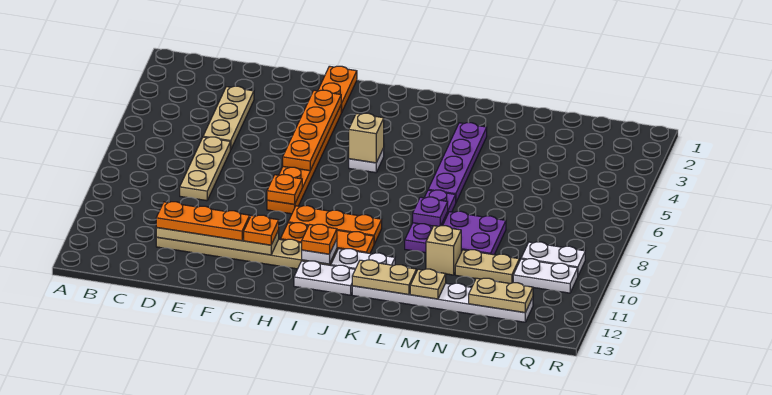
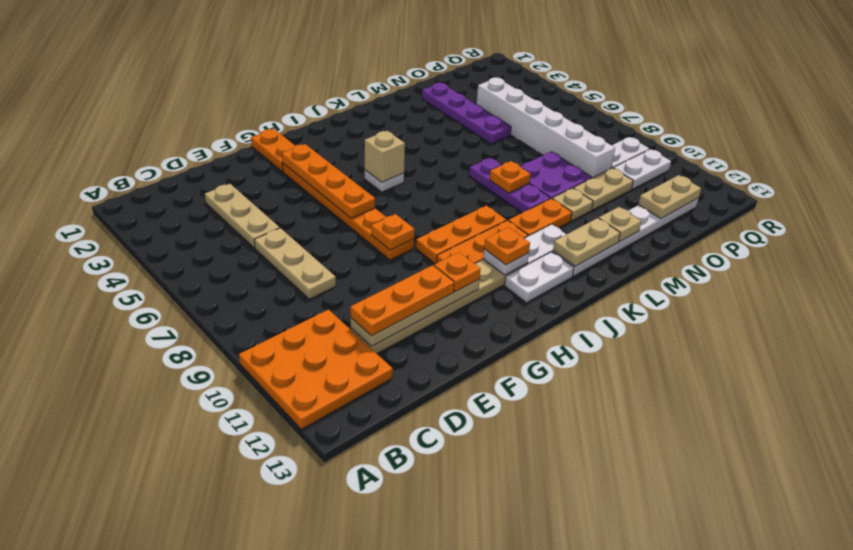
none -> orange plate A10:C12 level 1
none -> orange plate K10:L10 level 1
purple plate L3:L6 level 1 -> purple plate N2:N5 level 1
purple plate L8 level 2 -> orange plate L8 level 2
tan brick M10 level 1 -> tan plate M10 level 1
none -> white brick O4:O9 level 1

